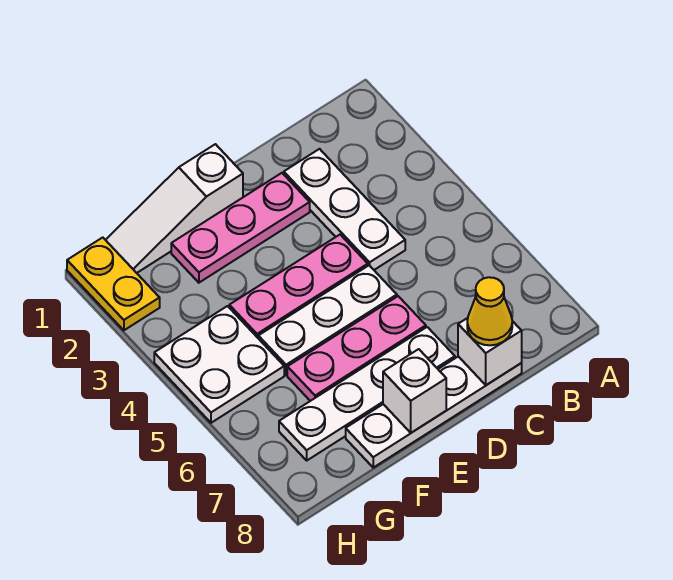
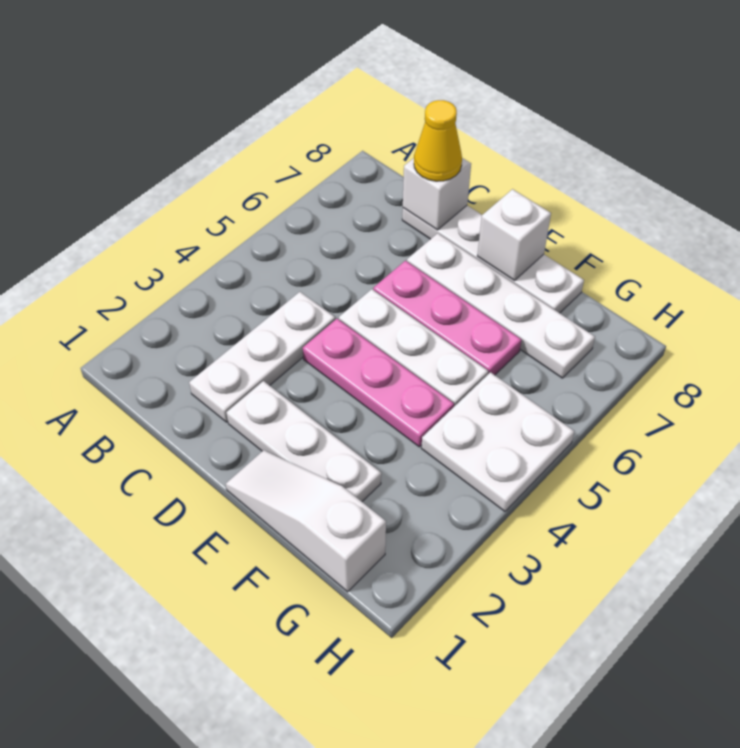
pink plate D2:F2 level 1 -> white plate D2:F2 level 1
white slope E1:G1 level 1 top E -> white slope E1:G1 level 1 top G
yellow plate H1:H2 level 1 -> none

